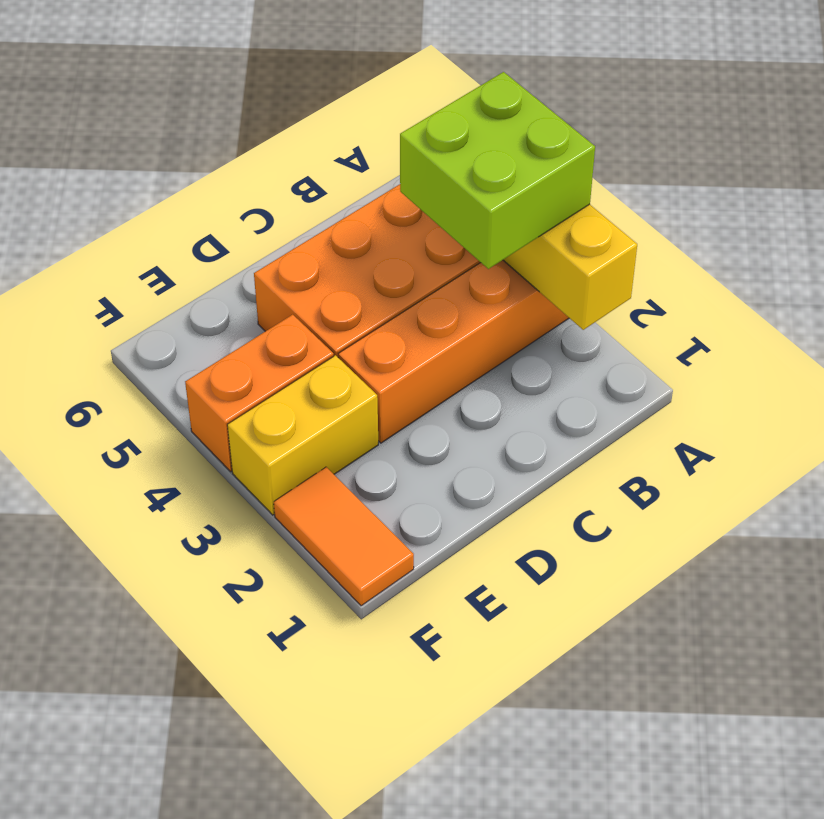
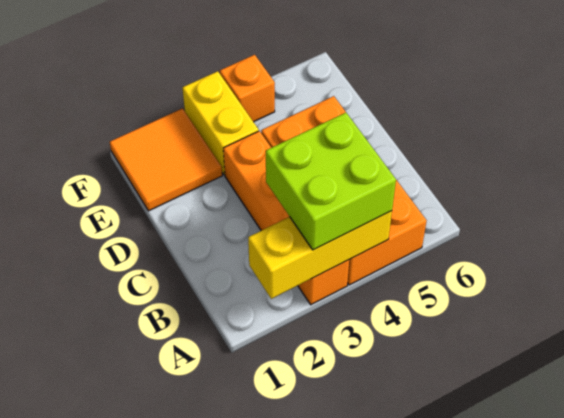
orange brick E4:F4 level 1 -> orange brick F4 level 1
orange tile F1:F2 level 1 -> orange tile E1:F2 level 1

